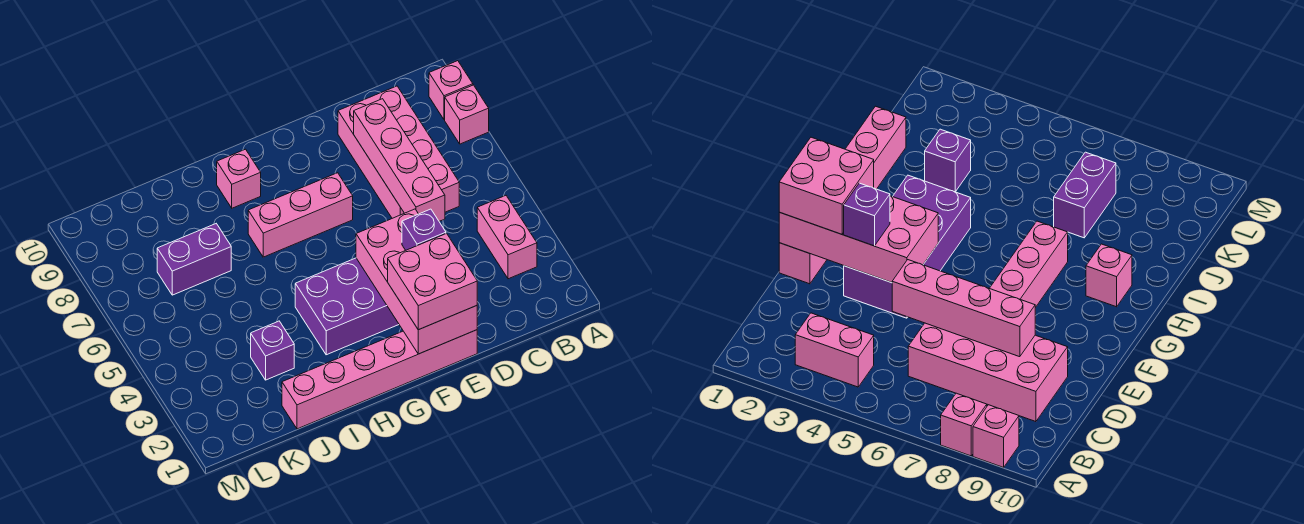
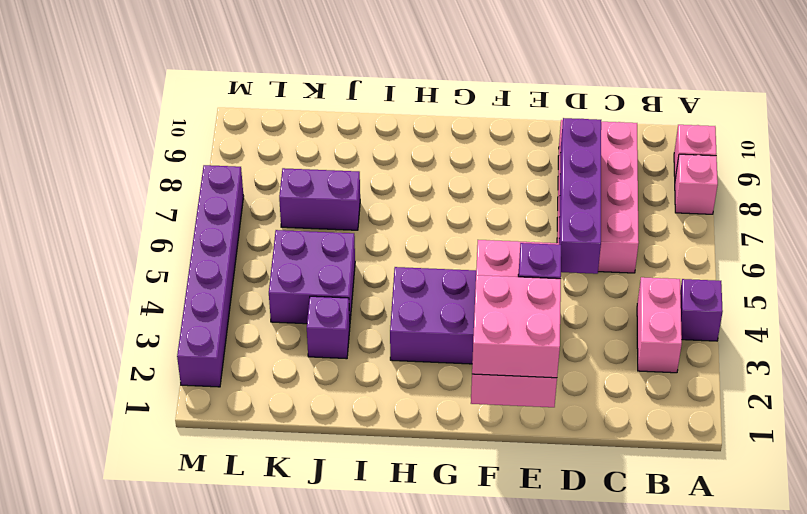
none -> purple brick A4 level 1
pink brick D5:D8 level 2 -> purple brick D5:D8 level 2
pink brick E1:J1 level 1 -> none
pink brick F7:H7 level 1 -> none
pink brick H9 level 1 -> none
none -> purple brick J4:K5 level 1
none -> purple brick M2:M7 level 1

